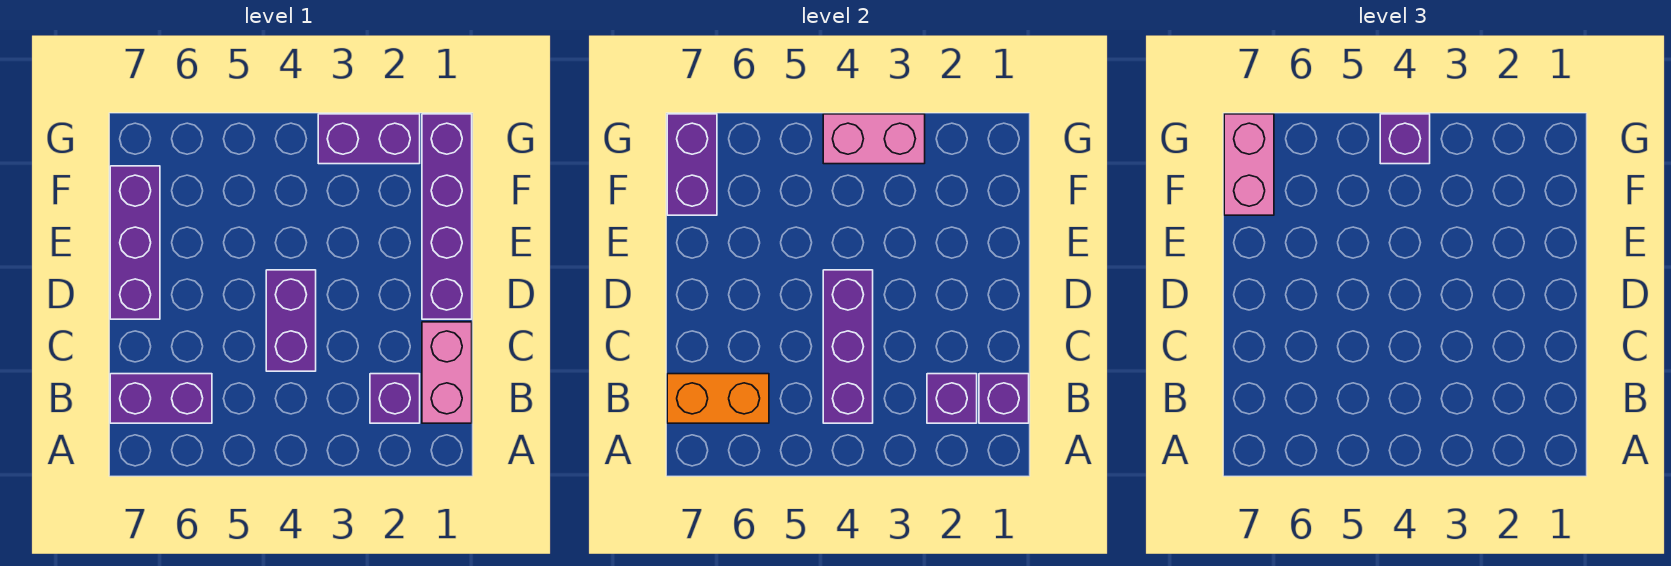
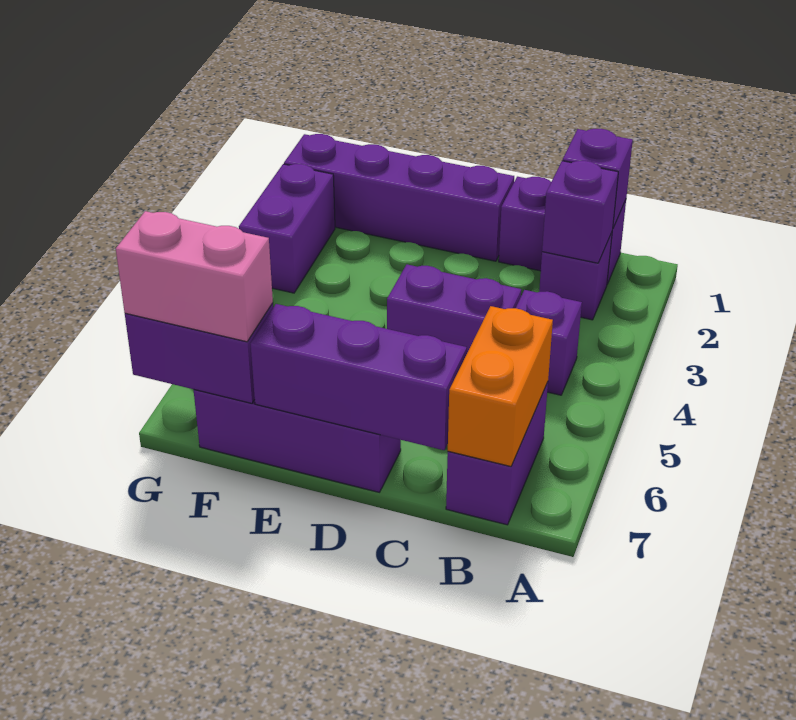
pink brick B1:C1 level 1 -> purple brick B1:C1 level 1
purple brick B4:D4 level 2 -> purple brick C7:E7 level 2
pink brick G3:G4 level 2 -> none
purple brick G4 level 3 -> purple brick B4 level 1

